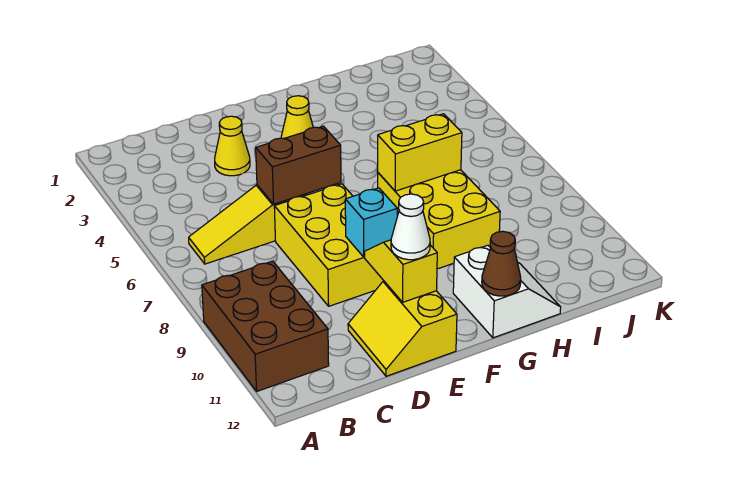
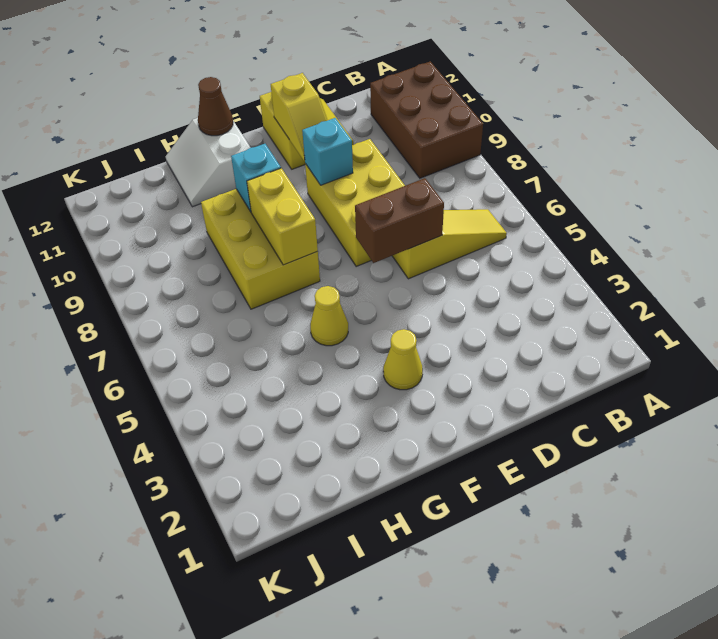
yellow cone D3 level 1 -> yellow cone G5 level 1
white cone E11 level 3 -> none
yellow brick G7:H7 level 2 -> yellow brick G7:G8 level 2
none -> cyan brick G9 level 2

